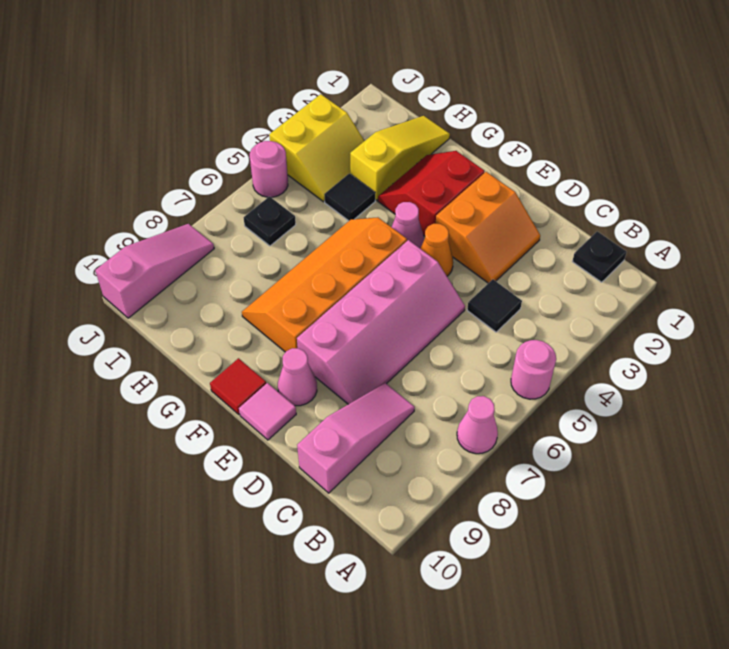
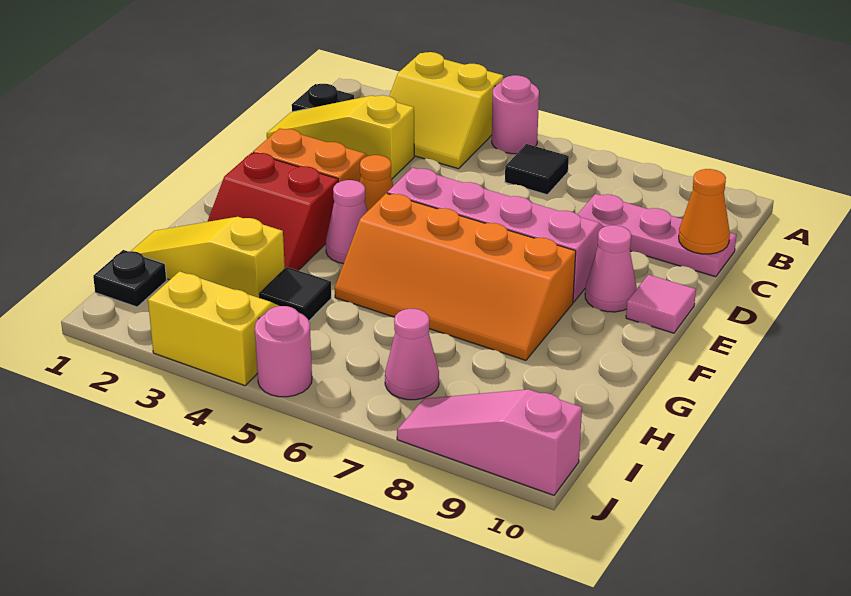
none -> yellow slope A3:B4 level 1 top A
pink cone A7 level 1 -> pink cone I7 level 1
none -> yellow slope C1:C3 level 1 top 3
black tile C4 level 1 -> black tile B6 level 1
pink slope C8:C10 level 1 top 10 -> pink plate C8:C10 level 1
none -> orange cone C10 level 2
red tile F10 level 1 -> none
black plate I6 level 1 -> black plate I1 level 1

